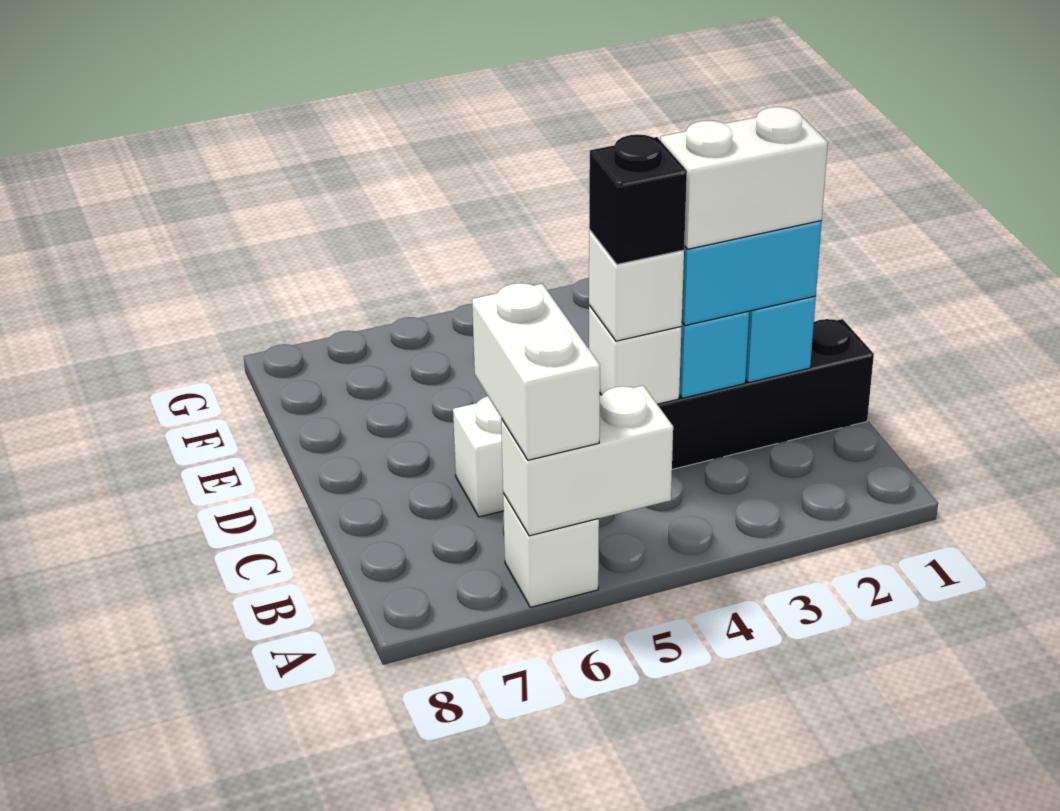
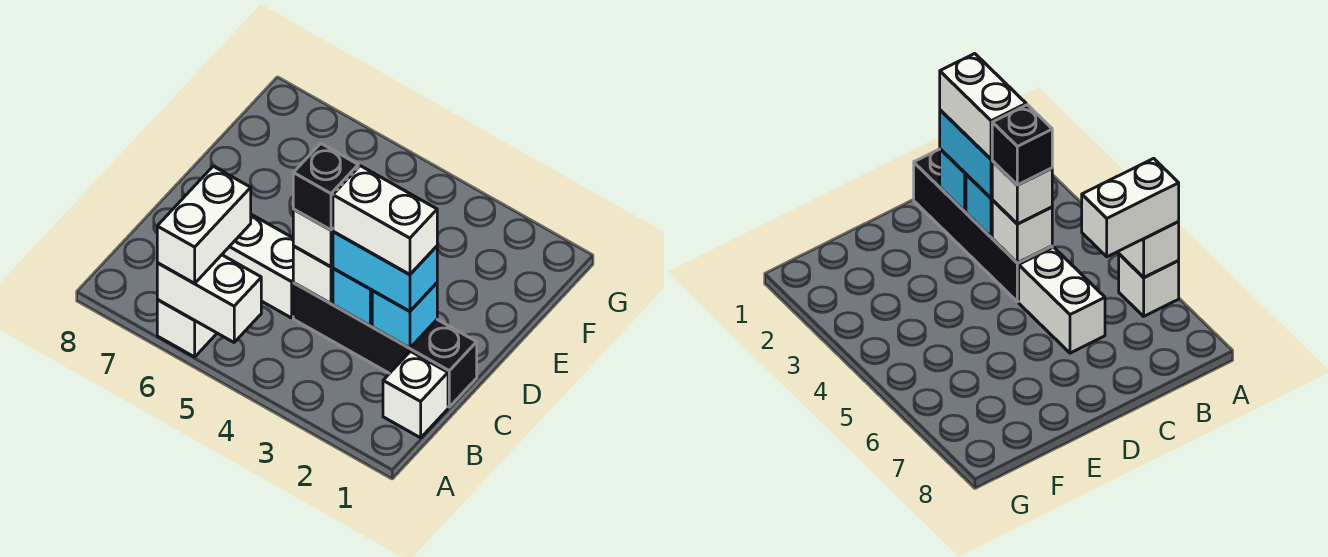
none -> white brick B1 level 1

